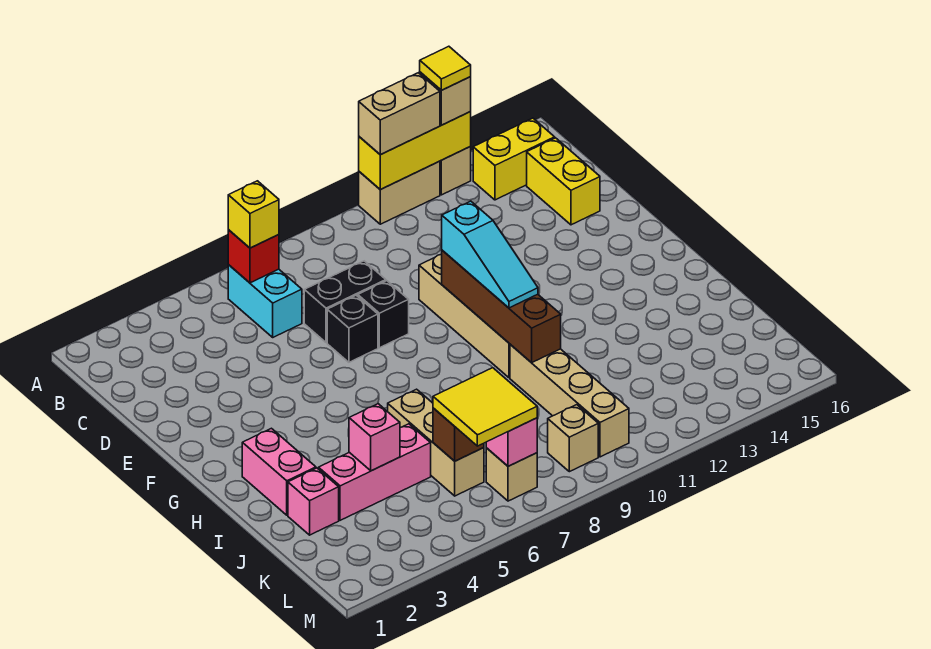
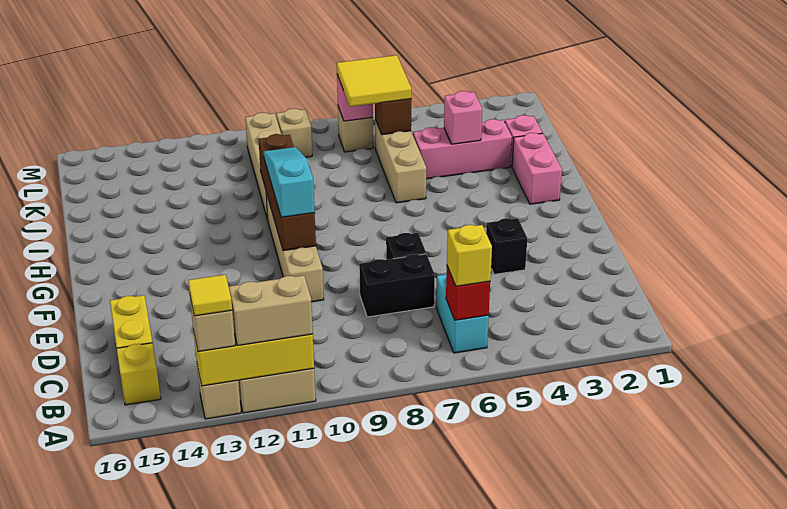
yellow brick B14:B15 level 1 -> yellow brick B15 level 1
black brick E8 level 1 -> black brick E4 level 1

